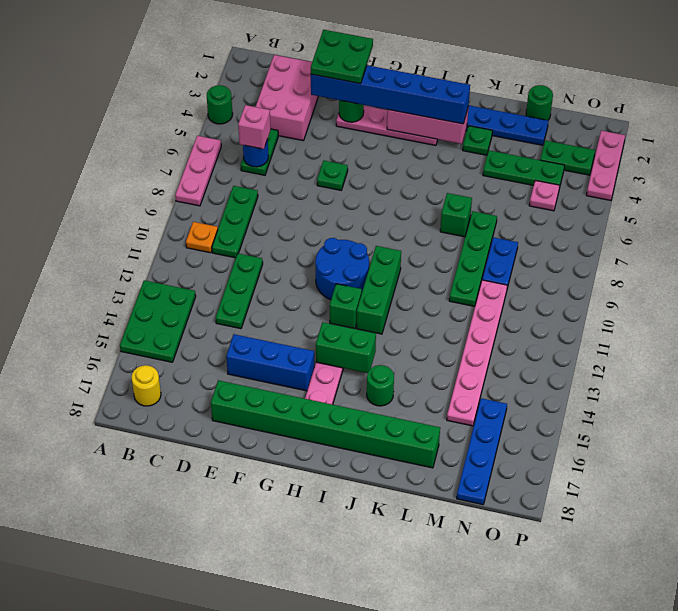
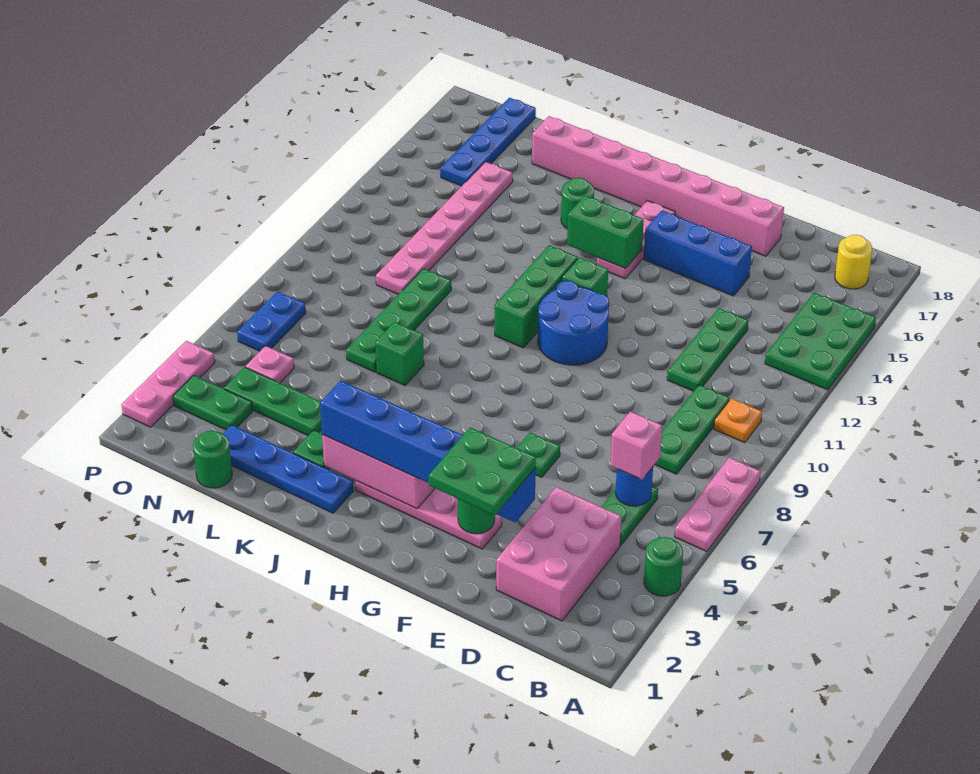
green brick E17:L17 level 1 -> pink brick E17:L17 level 1
blue plate M8:M9 level 1 -> blue plate O6:O7 level 1

